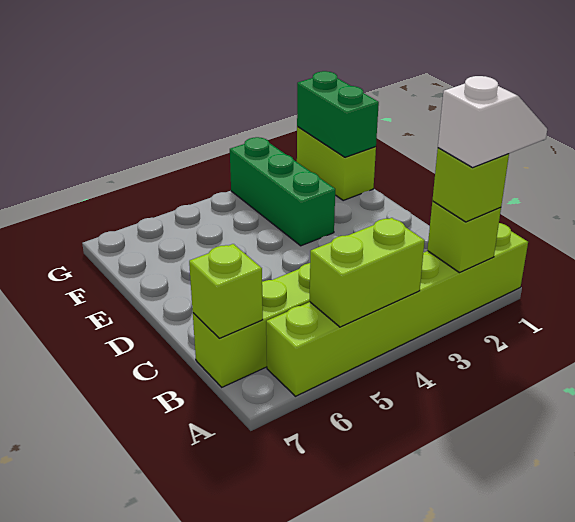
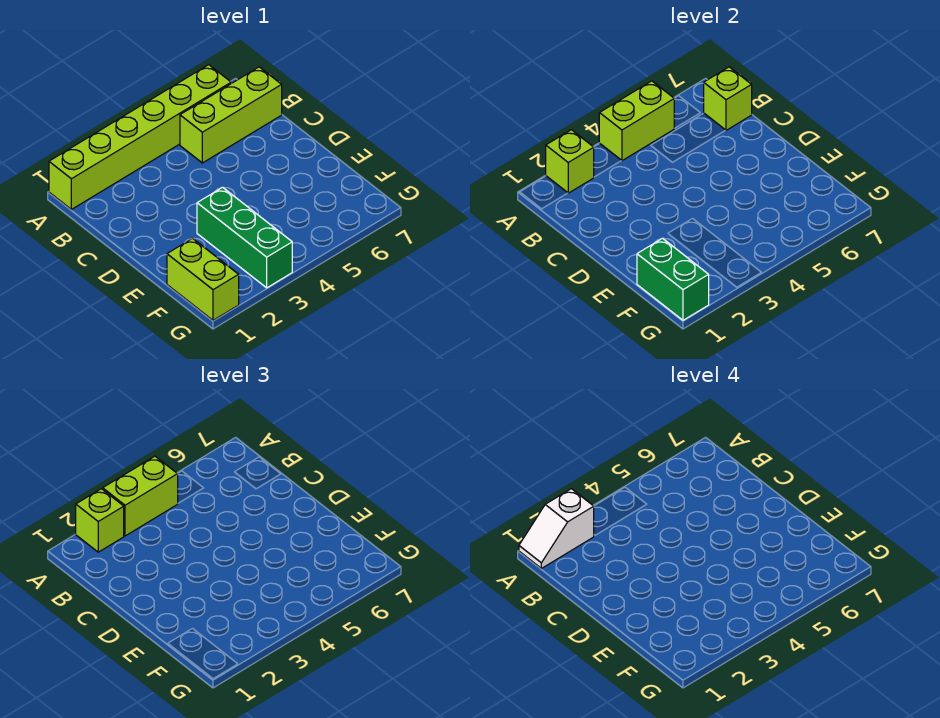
none -> lime brick A3:A4 level 3

